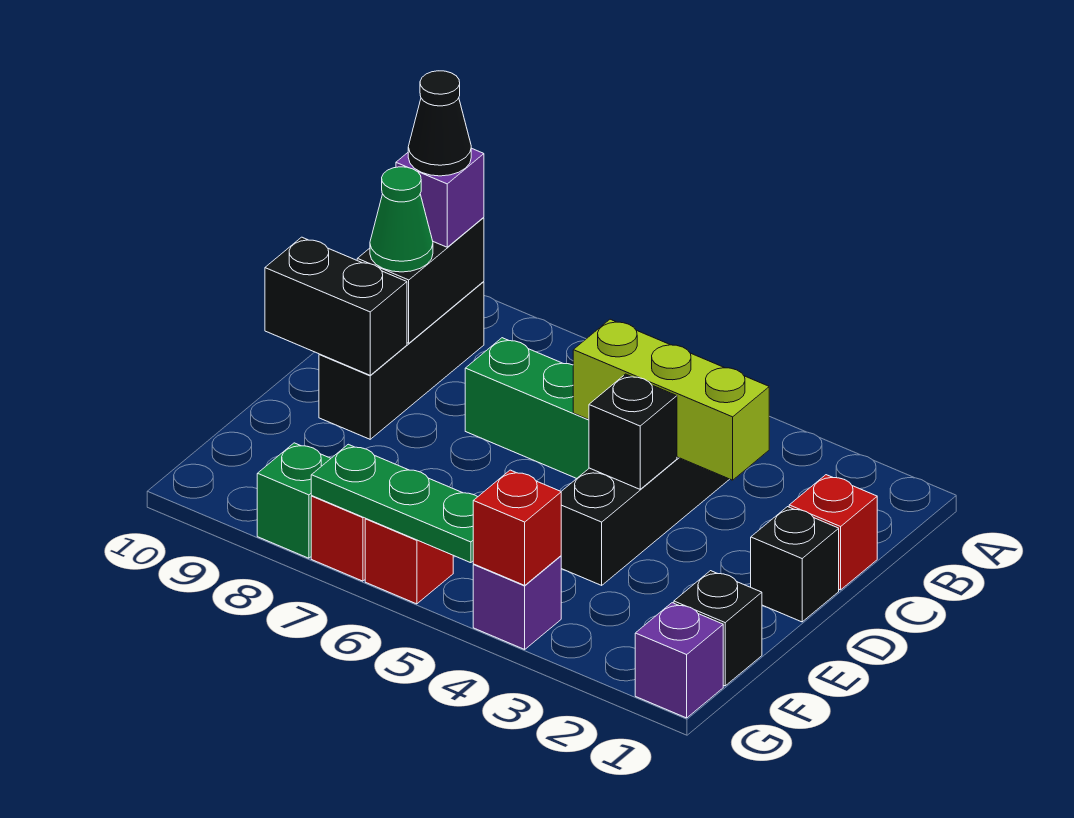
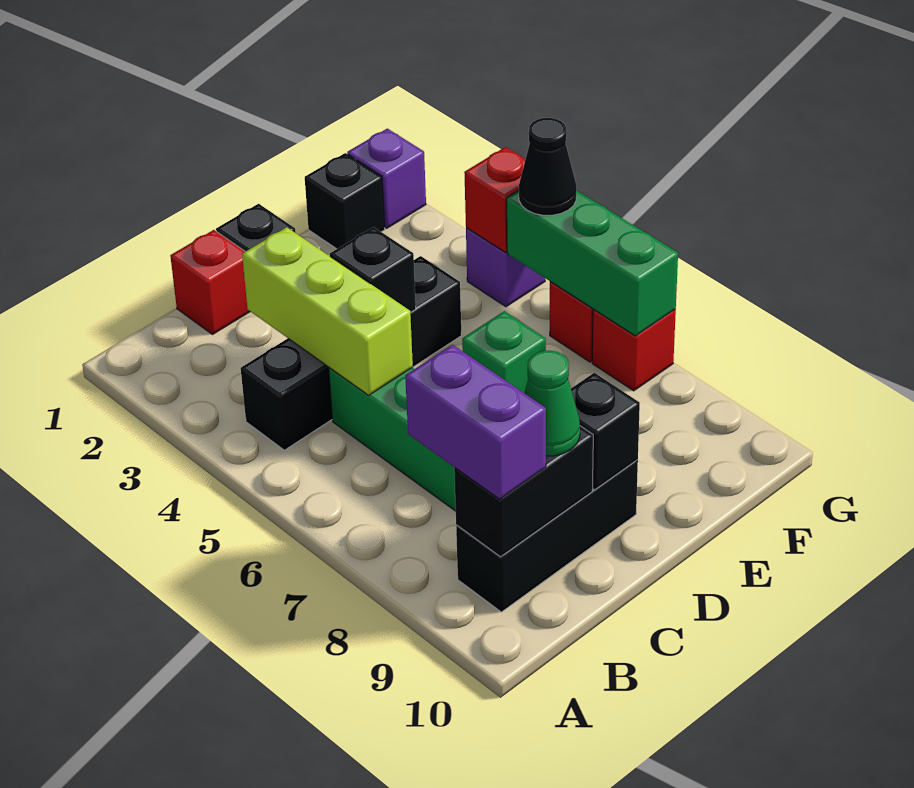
purple brick B9 level 3 -> purple brick B8:B9 level 3
black cone B9 level 4 -> black cone G5 level 3
black brick D9:D10 level 2 -> black brick D9 level 2
green plate G5:G7 level 2 -> green brick G5:G7 level 2
green brick G8 level 1 -> green brick E6 level 1

